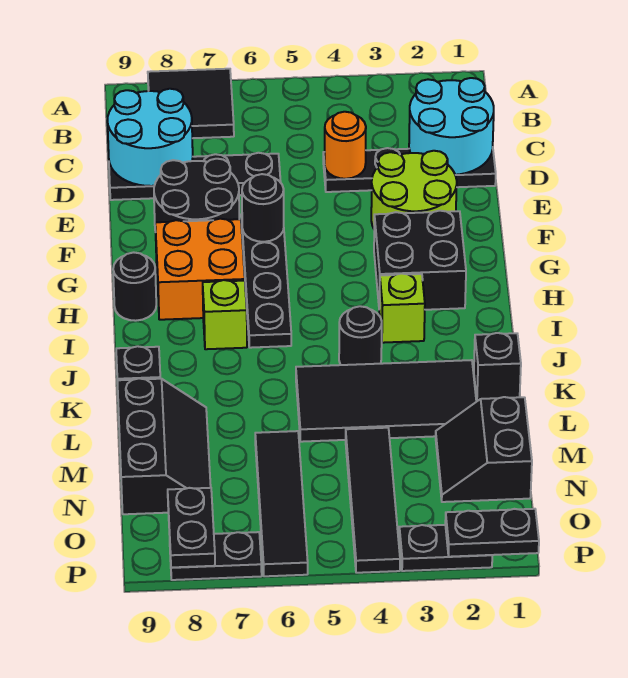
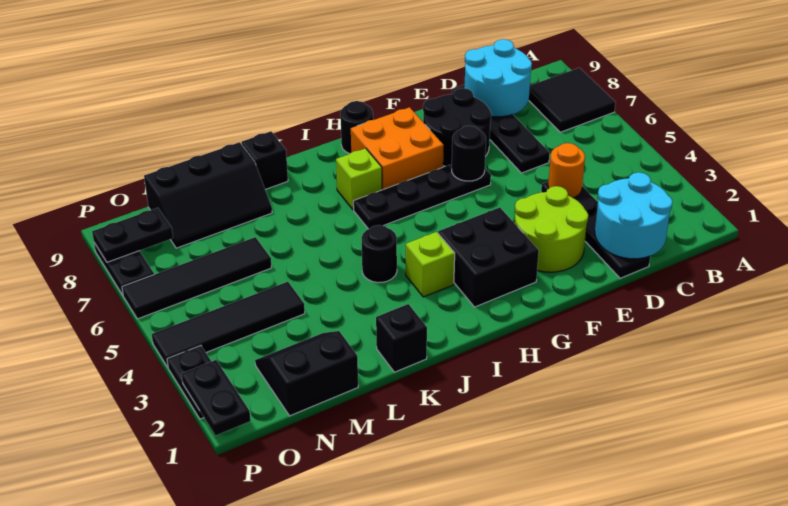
black tile K2:L5 level 1 -> none

